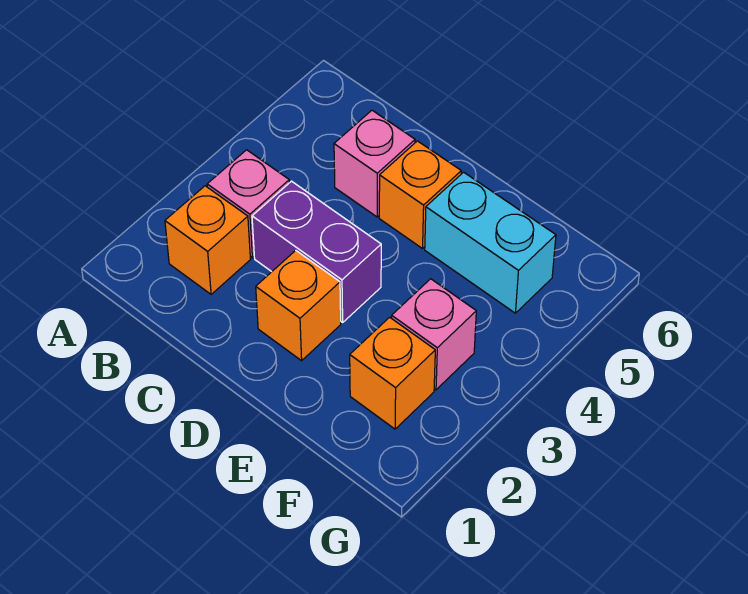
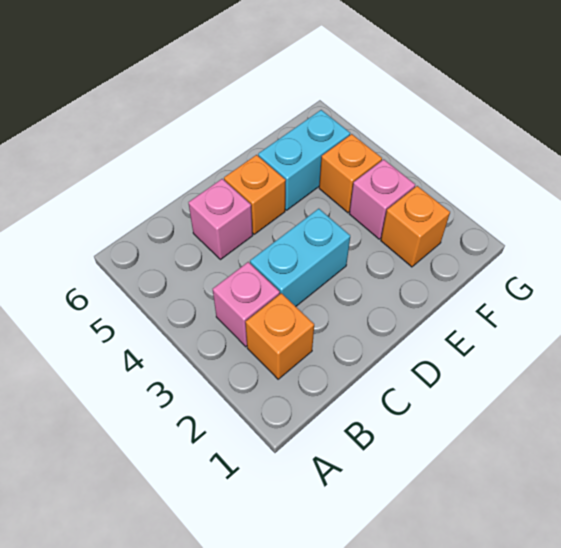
purple brick C3:D3 level 1 -> cyan brick C3:D3 level 1
orange brick D2 level 1 -> orange brick F4 level 1

